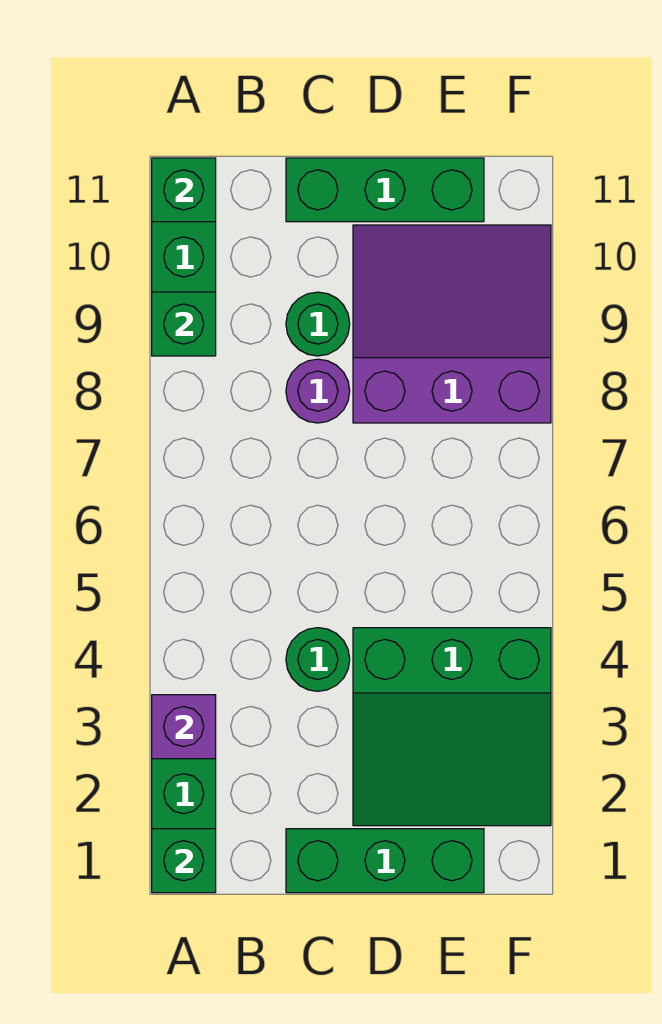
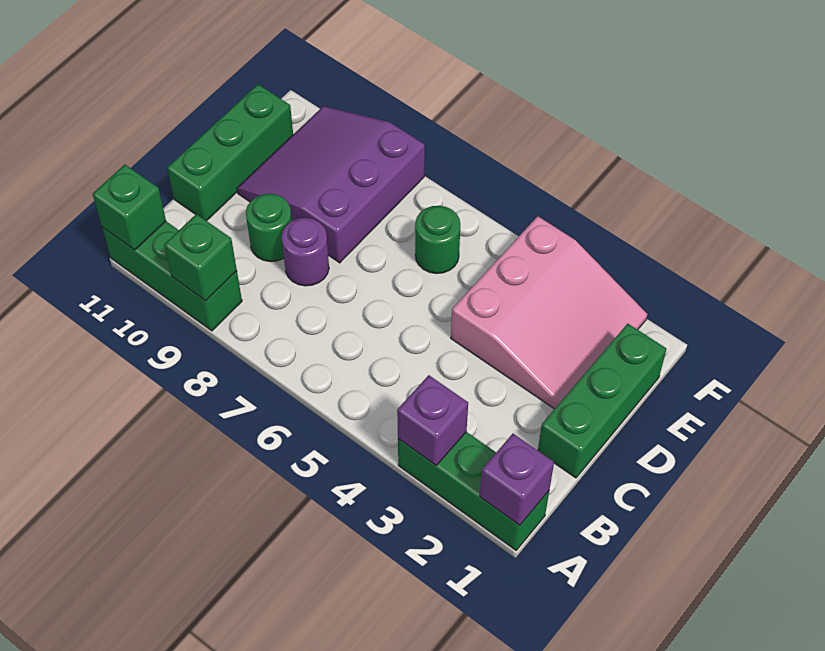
green brick A1 level 2 -> purple brick A1 level 2
green round brick C4 level 1 -> green round brick E6 level 1
green slope D2:F4 level 1 top 4 -> pink slope D2:F4 level 1 top 4

